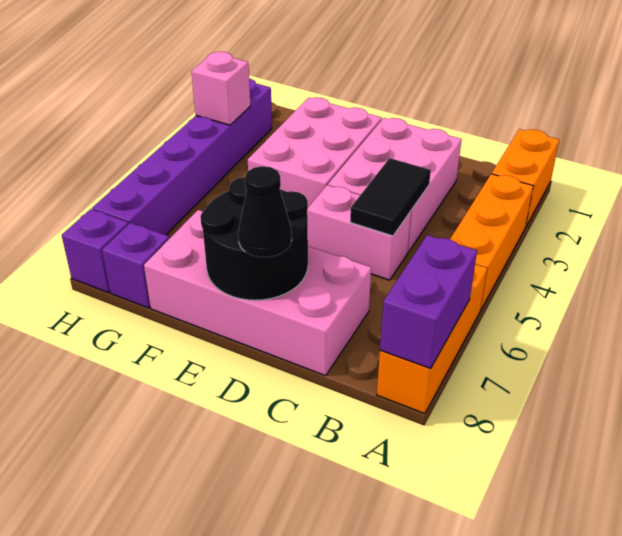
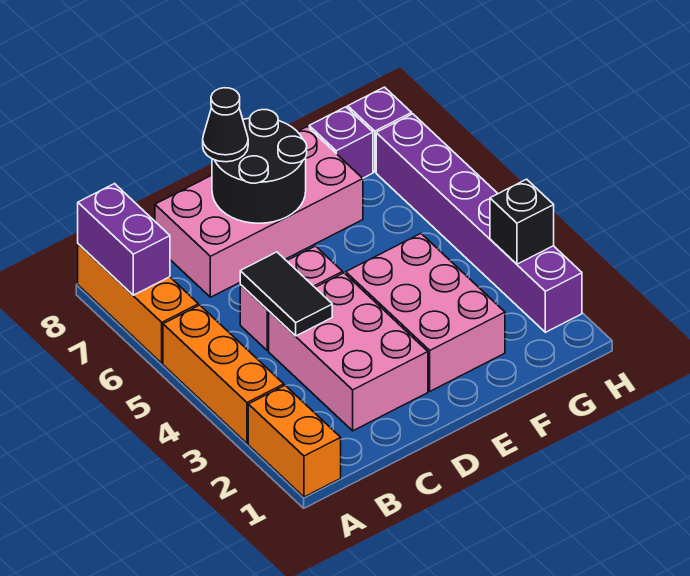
pink brick H3 level 2 -> black brick H3 level 2

